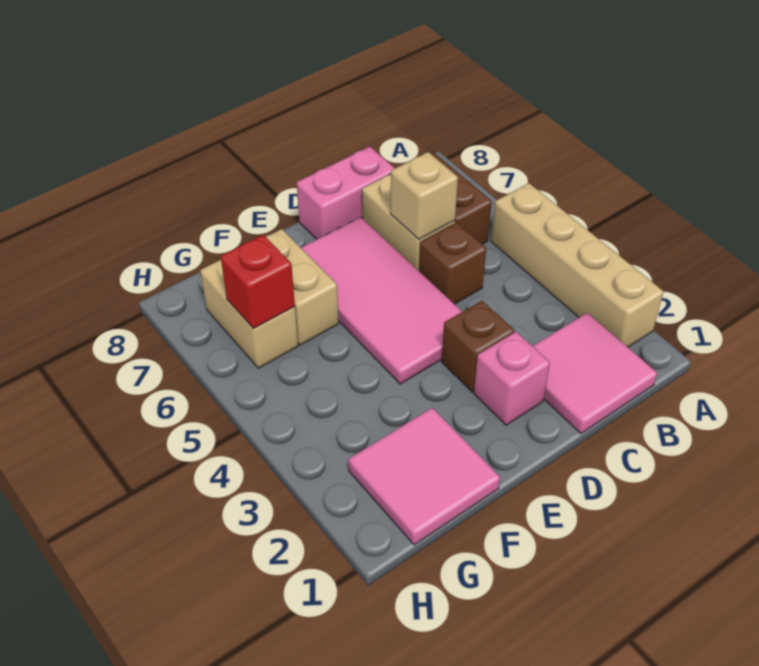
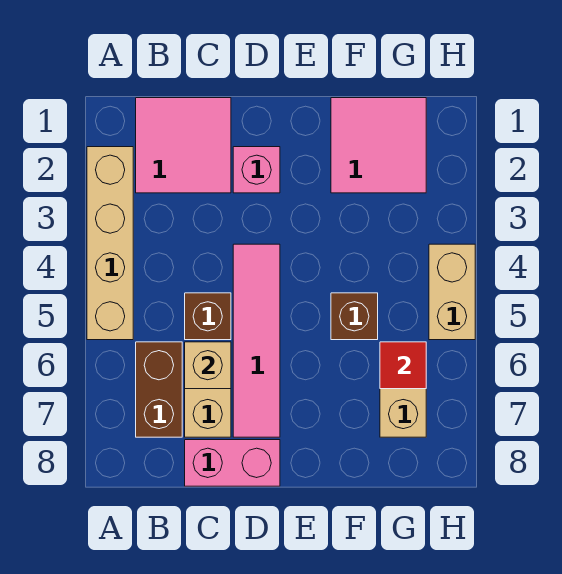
brown brick D3 level 1 -> brown brick F5 level 1
pink tile D4:E7 level 1 -> pink tile D4:D7 level 1
tan brick F6:F7 level 1 -> tan brick H4:H5 level 1
red brick G6 level 2 -> red tile G6 level 2

